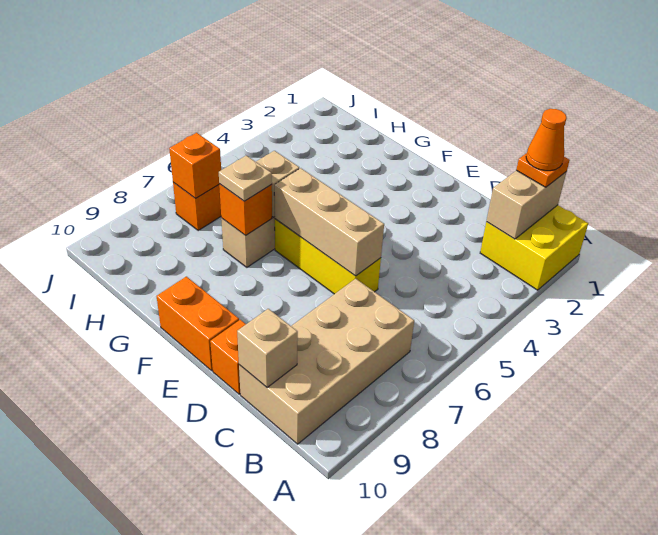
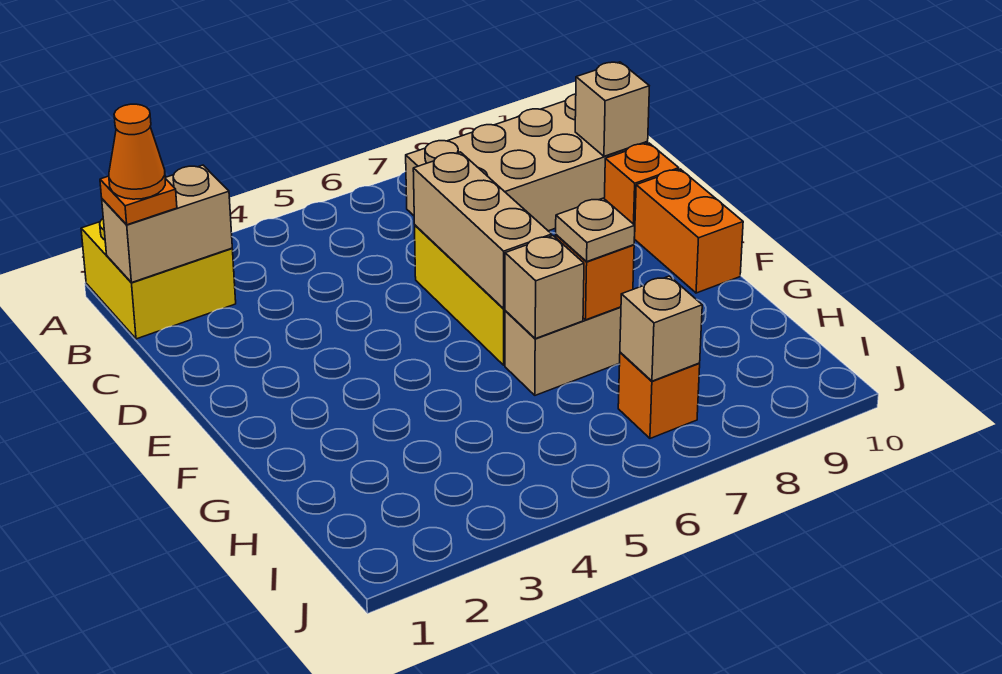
orange brick I7 level 2 -> tan brick I7 level 2

